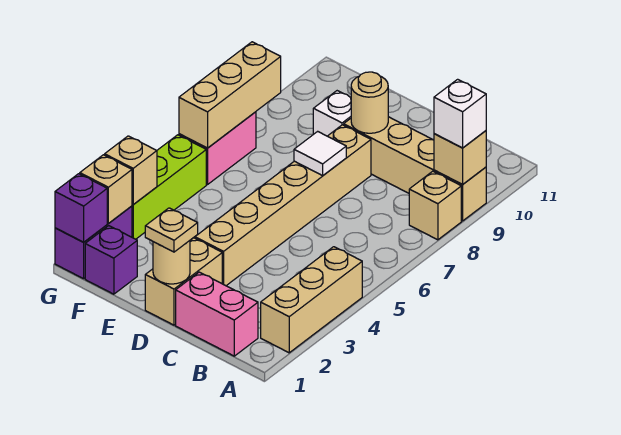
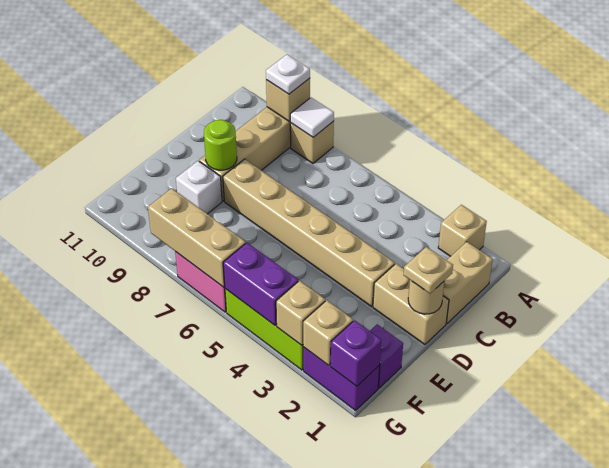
tan brick A2:A4 level 1 -> tan brick A2 level 1
white brick A9 level 3 -> white plate A9 level 3
pink brick B1:C1 level 1 -> tan brick B1:C1 level 1
white tile D7 level 2 -> white tile A8 level 2
tan round brick D9 level 2 -> lime round brick D9 level 2
none -> purple brick G4:G5 level 2

